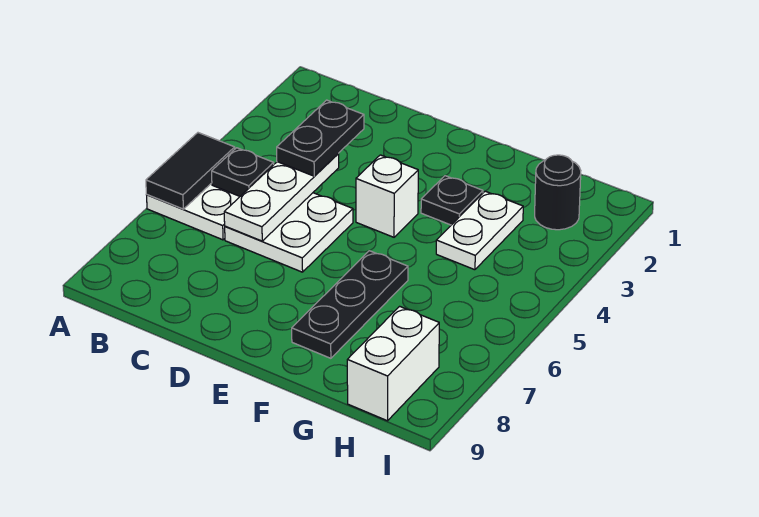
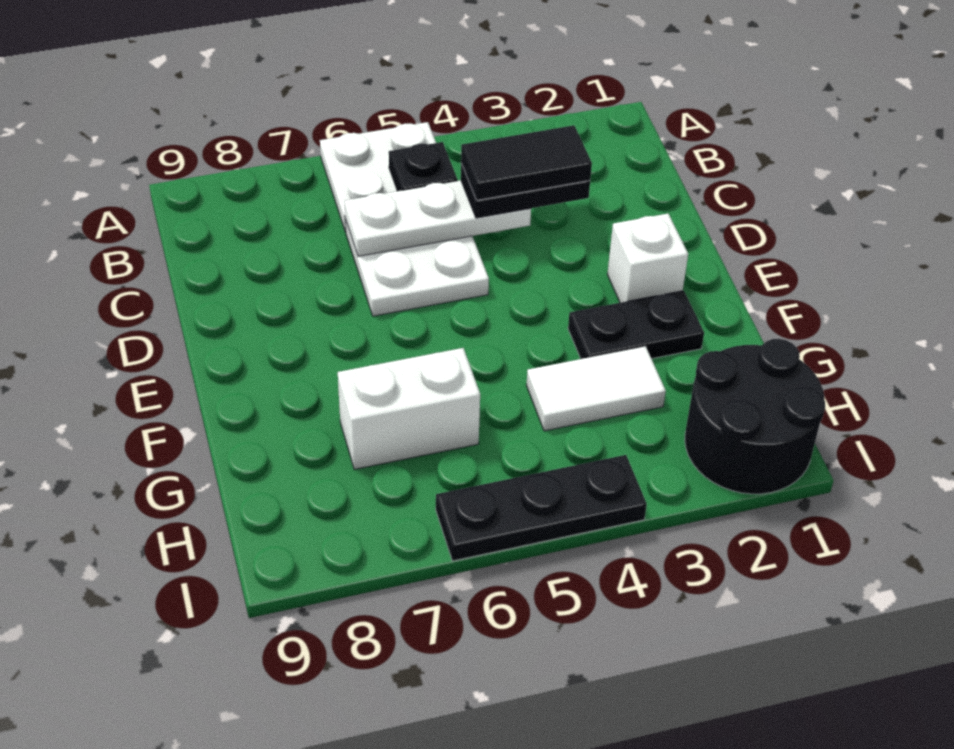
black tile A5:A6 level 2 -> black tile C3:C4 level 4
white brick E4 level 1 -> white brick E2 level 1
black plate F3 level 1 -> black plate F2:F3 level 1
black plate F6:F8 level 1 -> black plate I4:I6 level 1
white plate G3:G4 level 1 -> white tile G3:G4 level 1
black round brick H2 level 1 -> black round brick H1:I2 level 1
white brick H8:H9 level 1 -> white brick G6:G7 level 1

